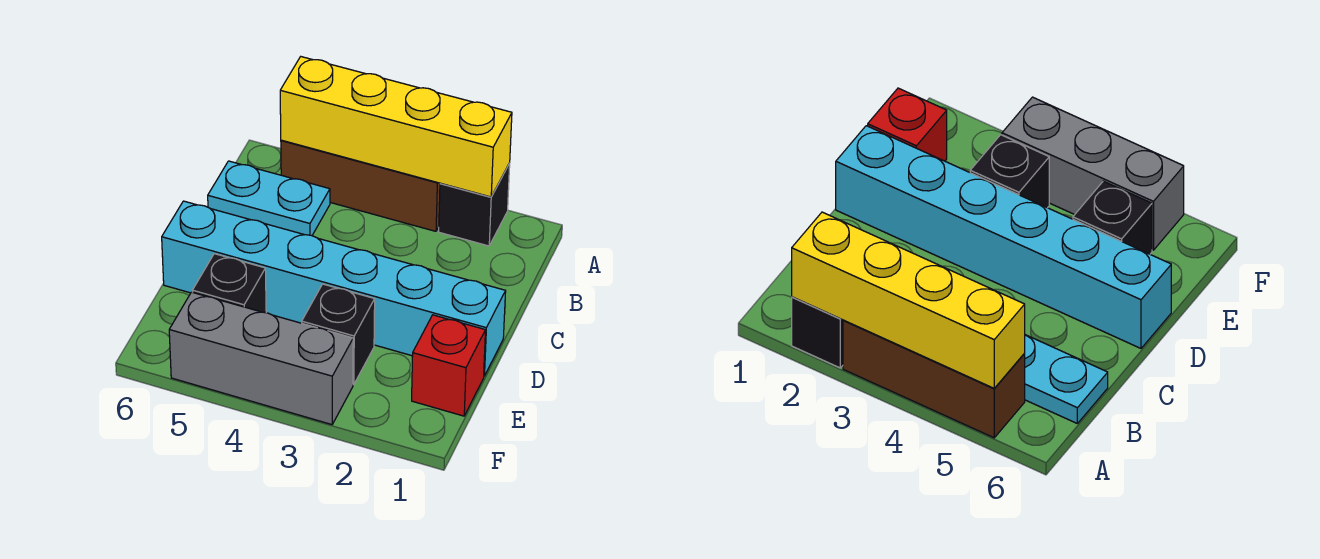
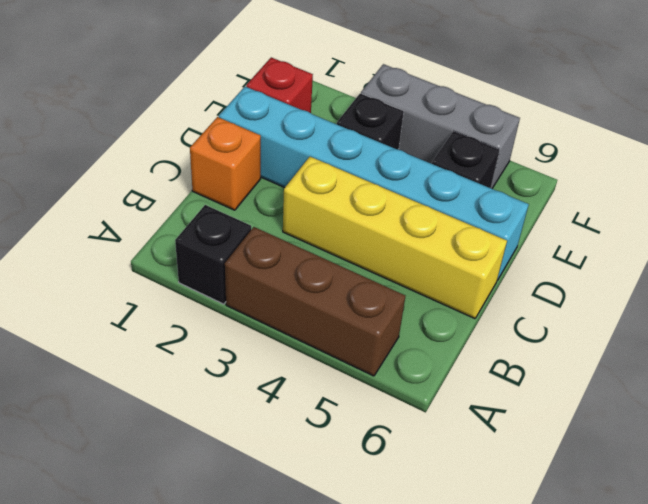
yellow brick A2:A5 level 2 -> yellow brick C3:C6 level 1
cyan plate B5:B6 level 1 -> none
none -> orange brick C1 level 1

